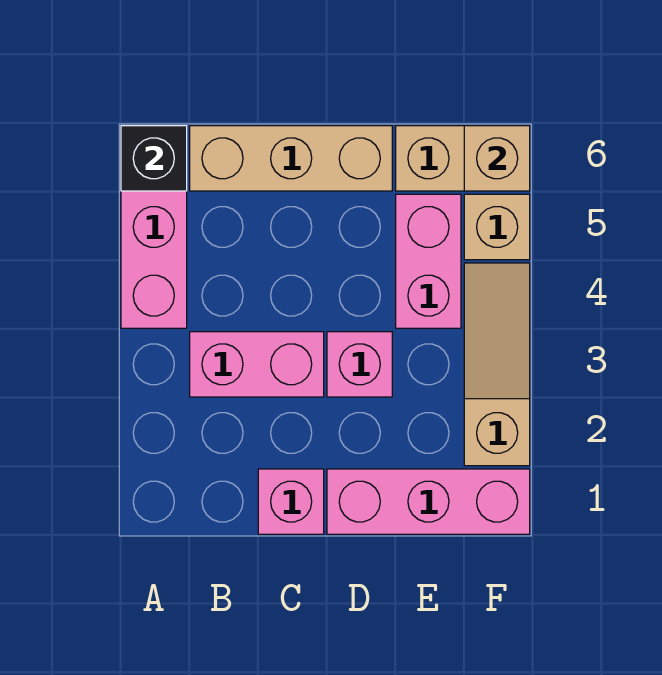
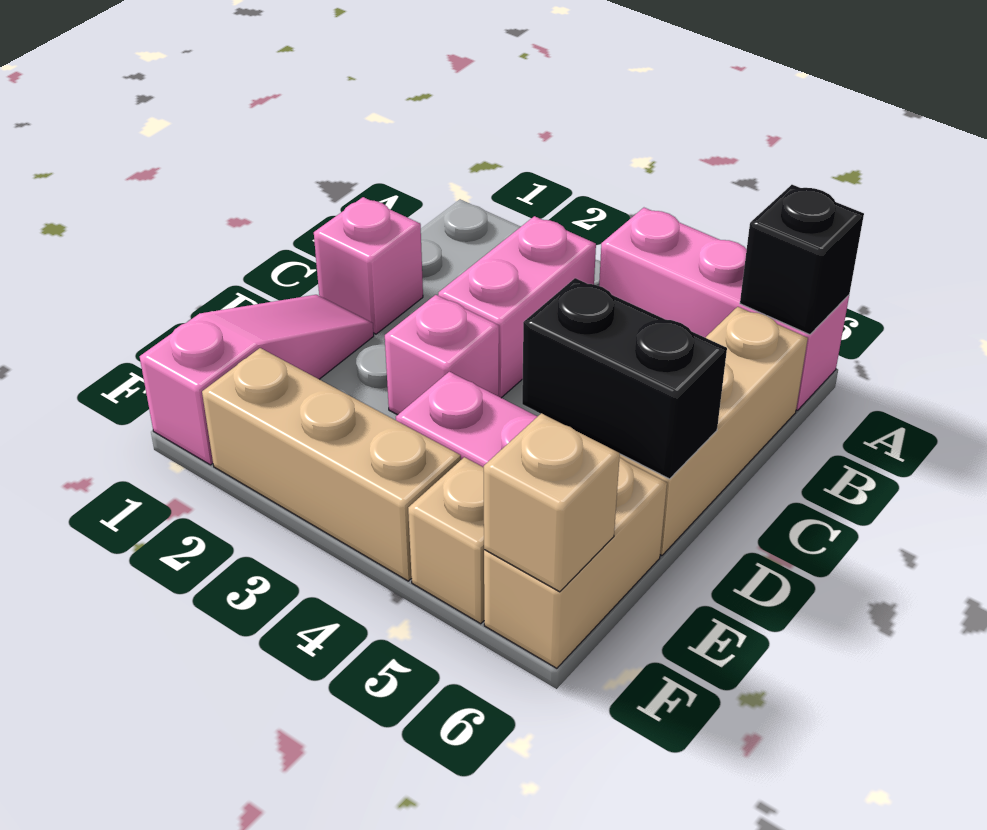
pink brick D1:F1 level 1 -> pink slope D1:F1 level 1 top F
none -> black brick D5:D6 level 2
tan slope F2:F4 level 1 top 2 -> tan brick F2:F4 level 1

